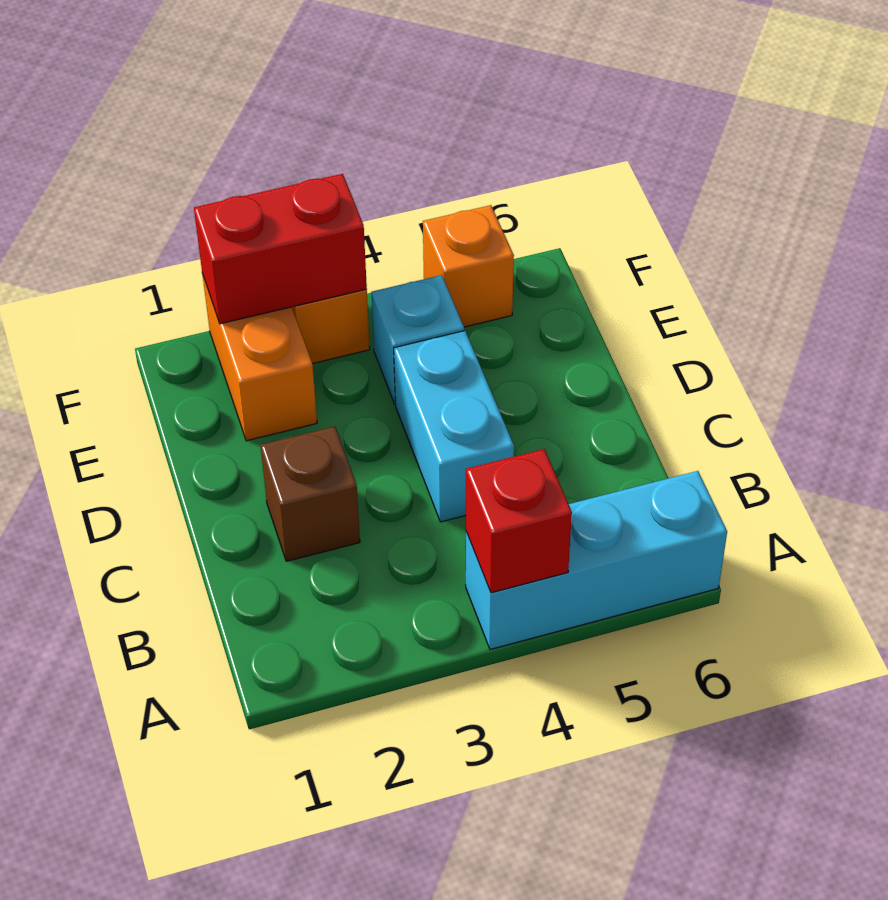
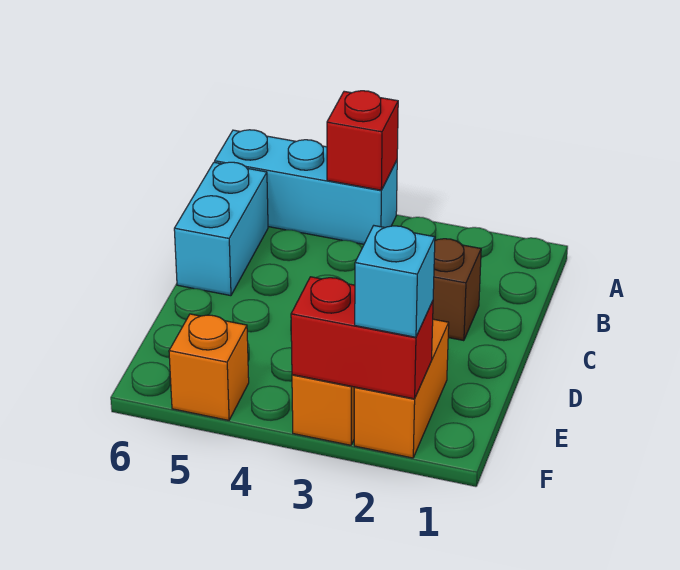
cyan brick C4:D4 level 1 -> cyan brick B6:C6 level 1
cyan brick E4 level 1 -> cyan brick F2 level 3

